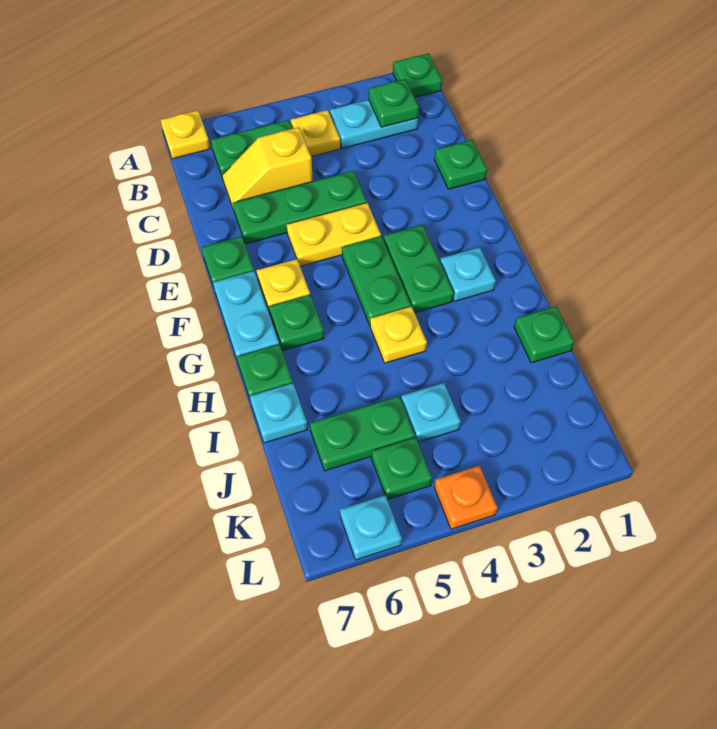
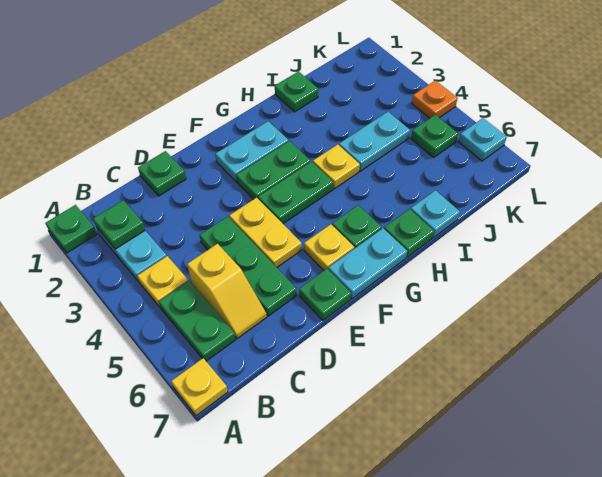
cyan plate G2 level 1 -> cyan plate F2:G2 level 1
cyan plate J4 level 1 -> cyan plate I4:J4 level 1
green plate J5:J6 level 1 -> none

